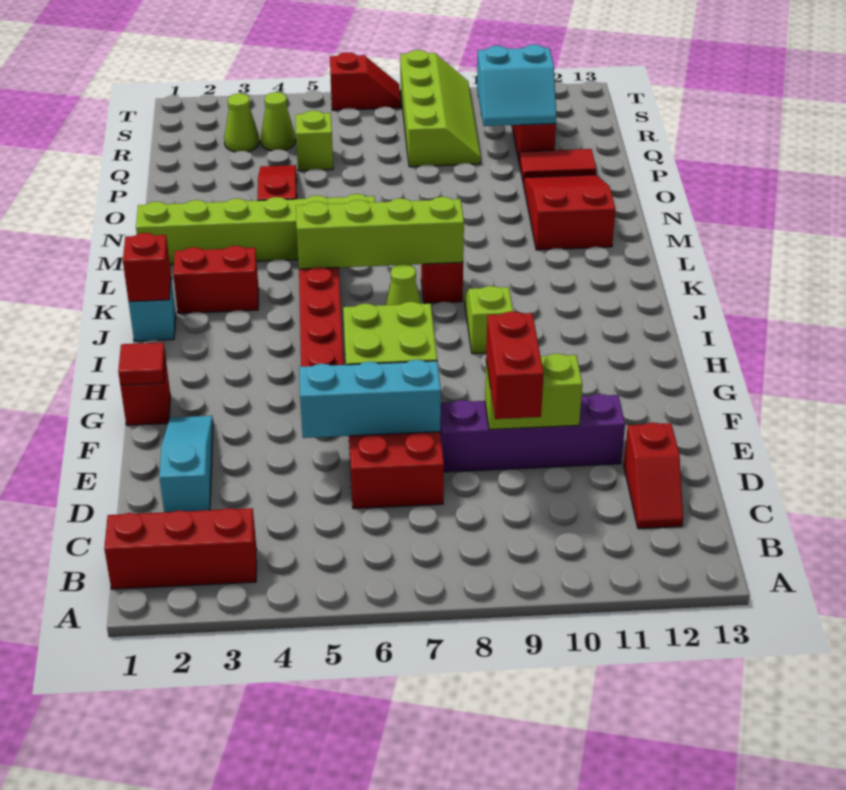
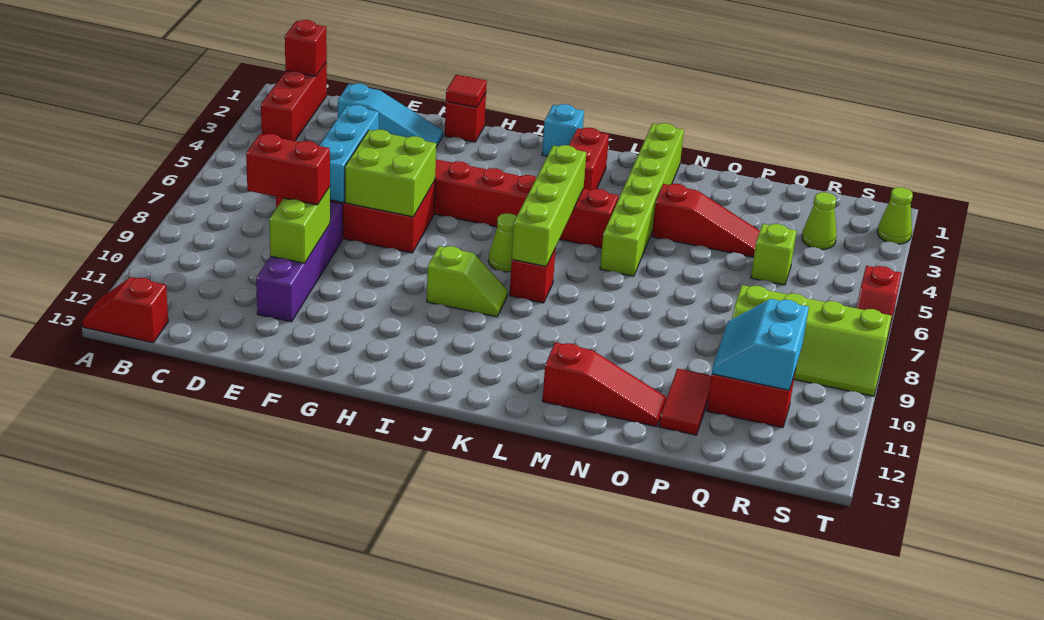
red slope C12:D12 level 1 top D -> red slope A13:B13 level 1 top B
red brick J1 level 2 -> red brick B1 level 2
red slope M11:O12 level 1 top M -> red slope M12:O12 level 1 top M
lime cone R4 level 1 -> lime cone T2 level 1

